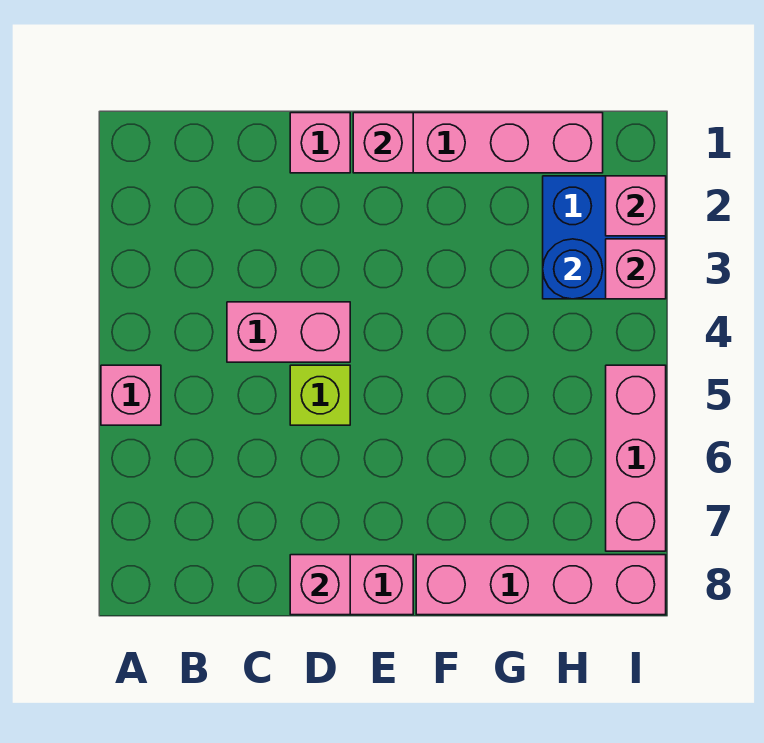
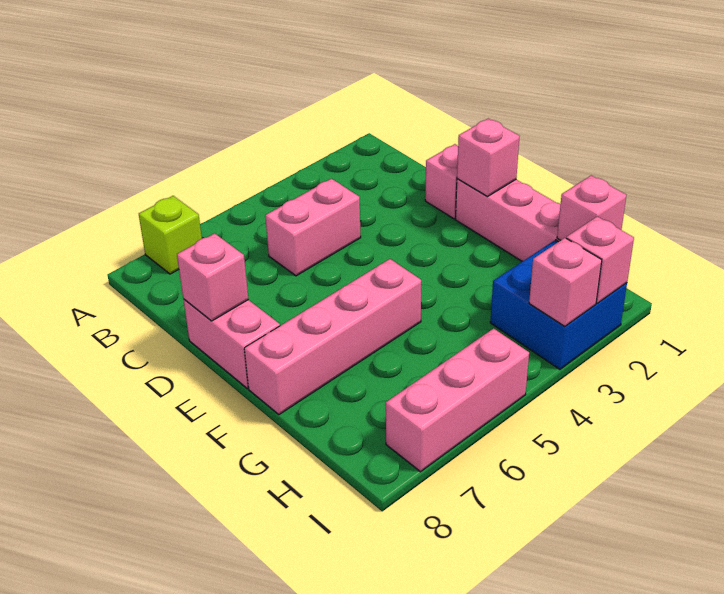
pink brick A5 level 1 -> pink brick H1 level 2
pink brick C4:D4 level 1 -> pink brick C4:C5 level 1
lime brick D5 level 1 -> lime brick A7 level 1
pink brick F8:I8 level 1 -> pink brick F5:F8 level 1
blue round brick H3 level 2 -> none

